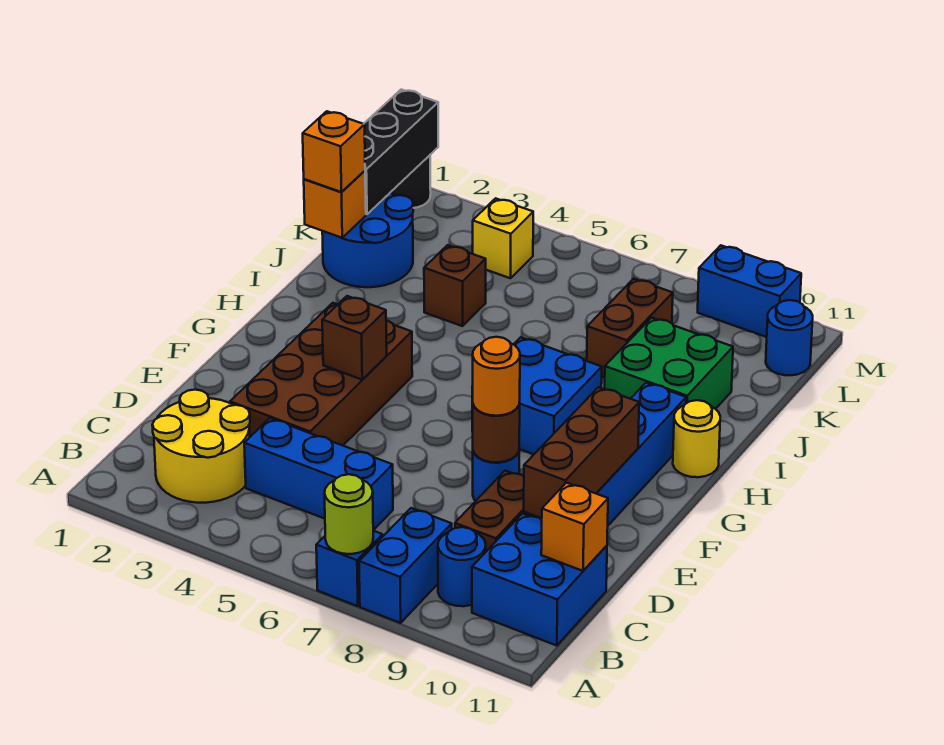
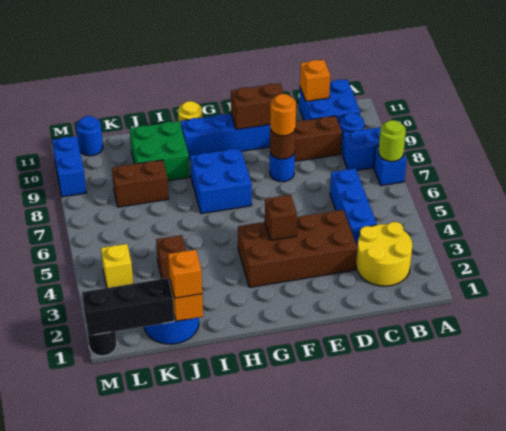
brown brick D10:F10 level 2 -> brown brick E10:F10 level 2

